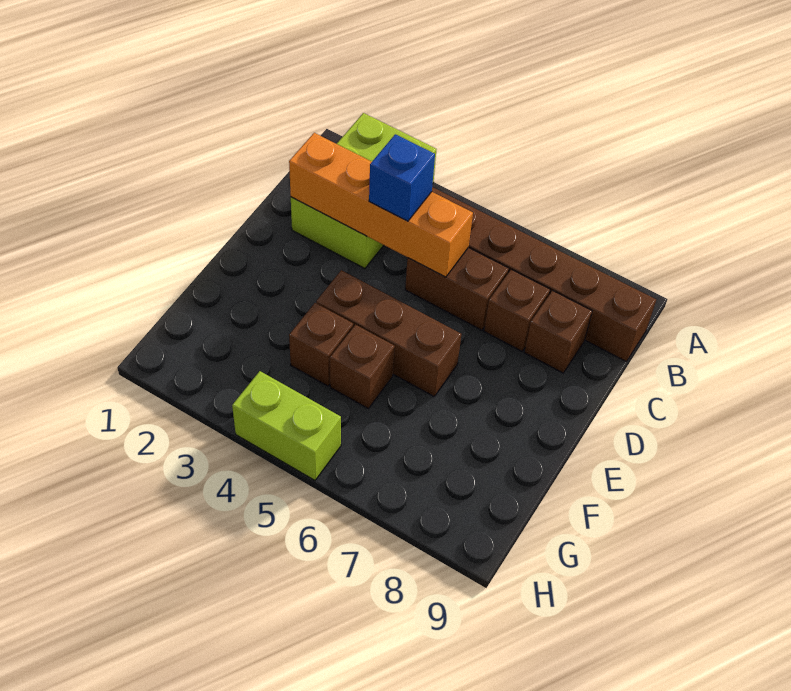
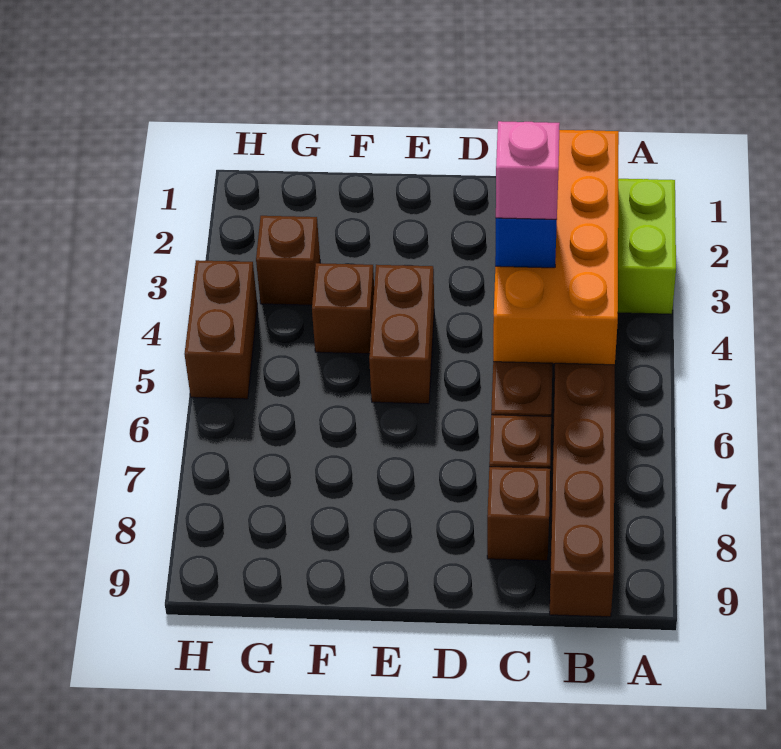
orange brick C2:C5 level 2 -> orange brick B2:C5 level 2
none -> pink brick C4 level 4
brown brick E4:E6 level 1 -> brown brick E4:E5 level 1
brown brick F5 level 1 -> brown brick G3 level 1
lime brick H4:H5 level 1 -> brown brick H4:H5 level 1

